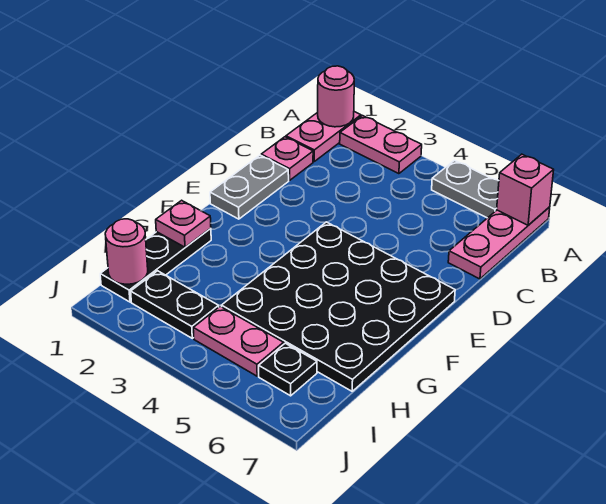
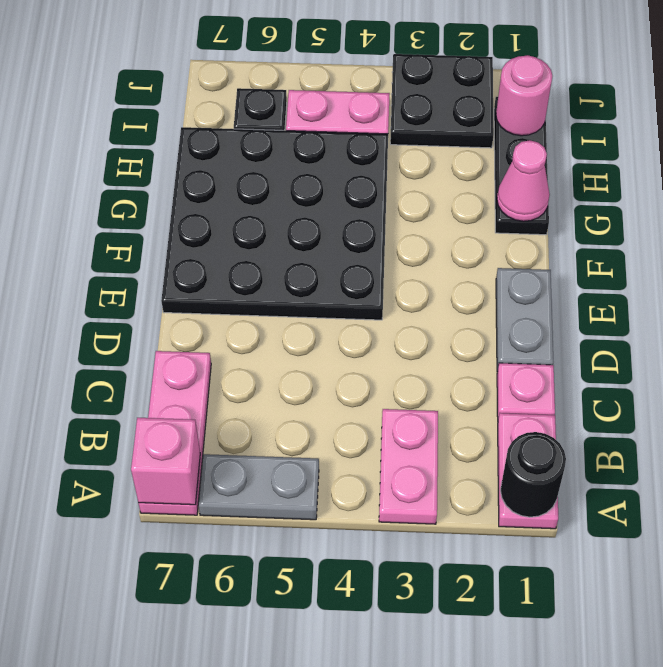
pink round brick A1 level 2 -> black round brick A1 level 2
pink plate A2:A3 level 1 -> pink plate A3:B3 level 1
pink plate G1 level 2 -> pink cone G1 level 2
black plate I2:I3 level 1 -> black plate I2:J3 level 1

